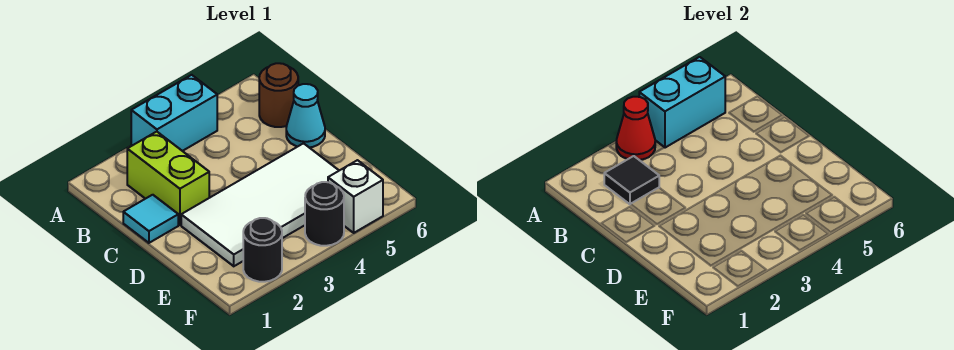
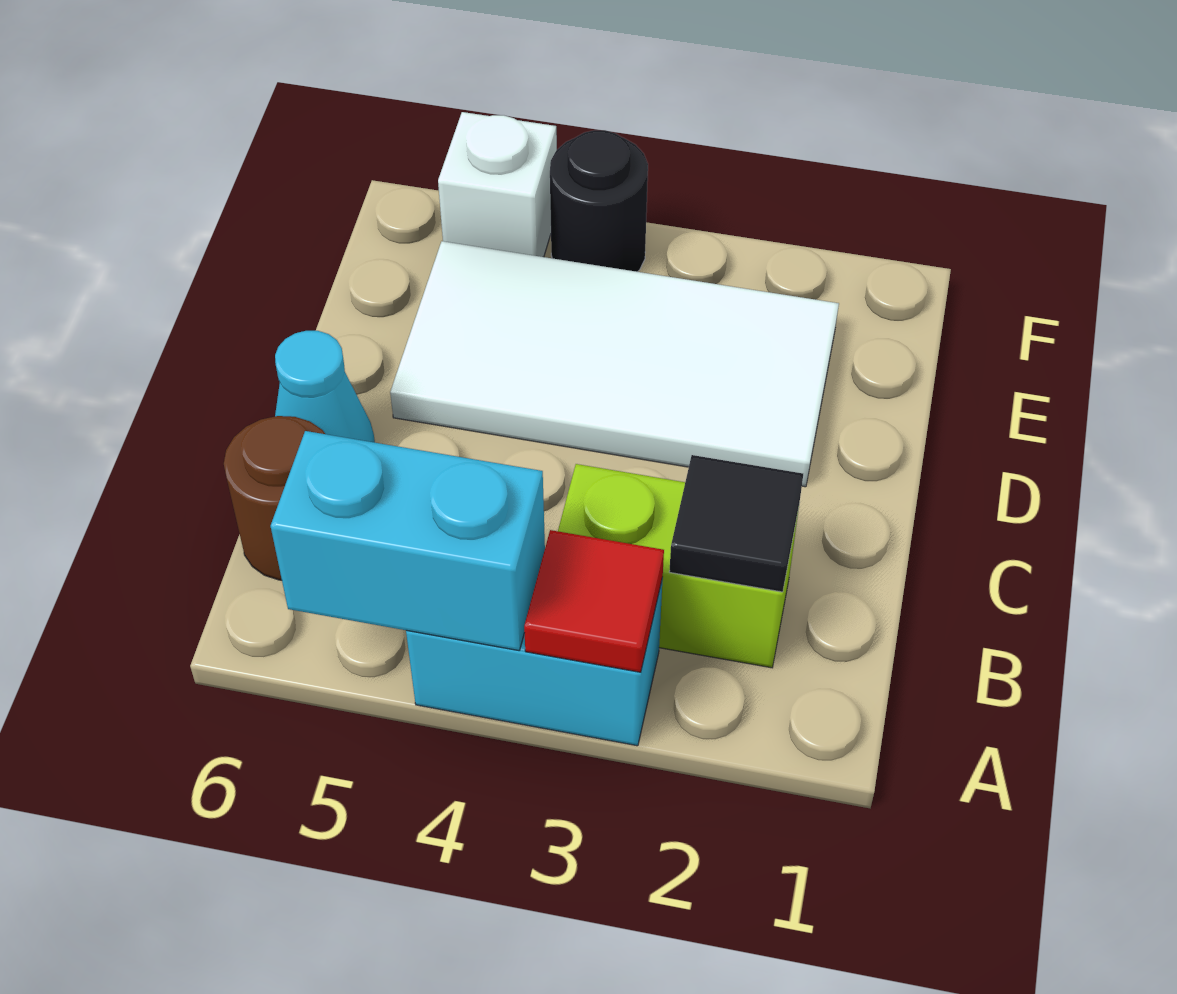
red cone A3 level 2 -> red tile A3 level 2
lime brick B2:C2 level 1 -> lime brick B2:B3 level 1
cyan tile C1 level 1 -> none
black round brick F2 level 1 -> none

